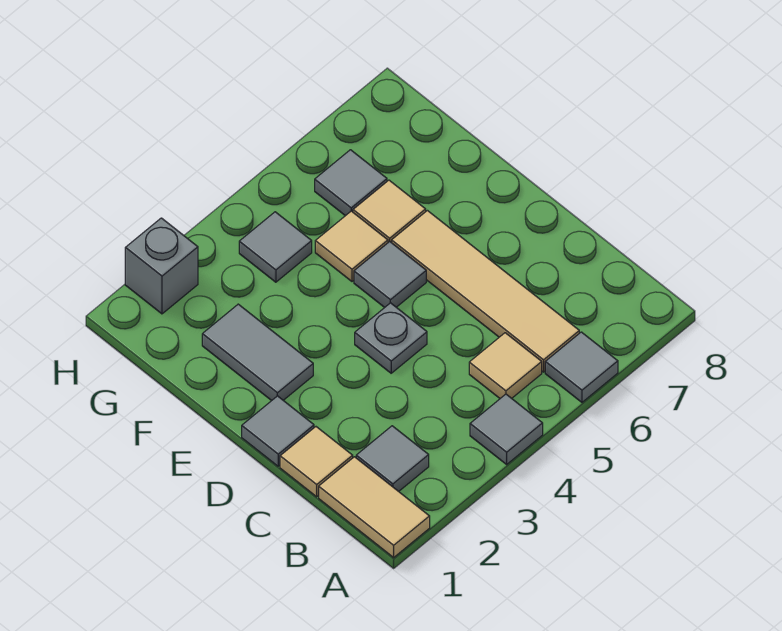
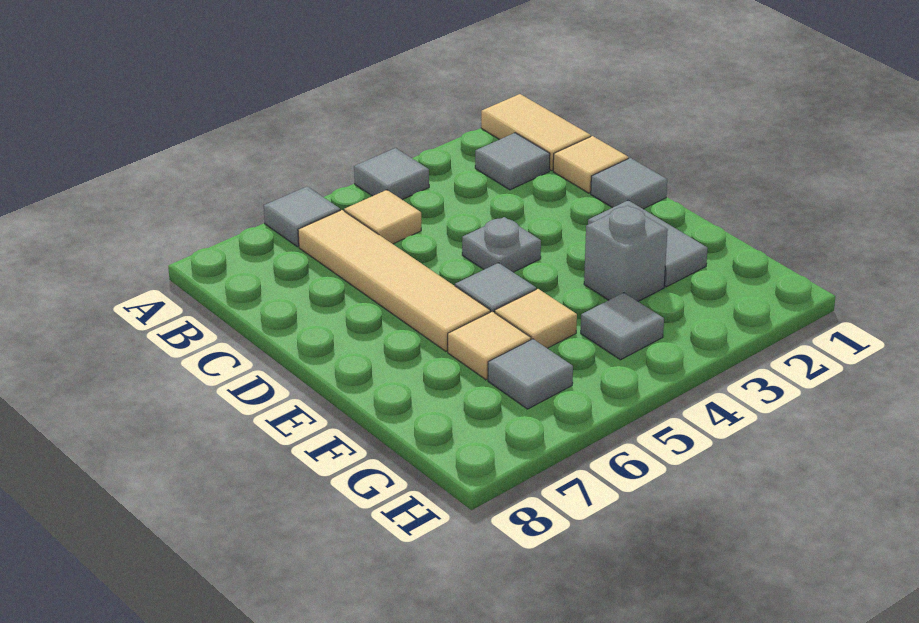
grey brick H2 level 1 -> grey brick F3 level 1

